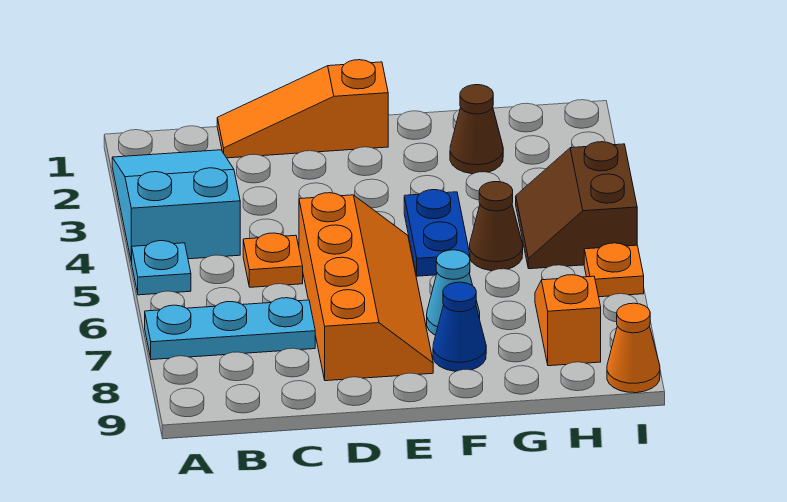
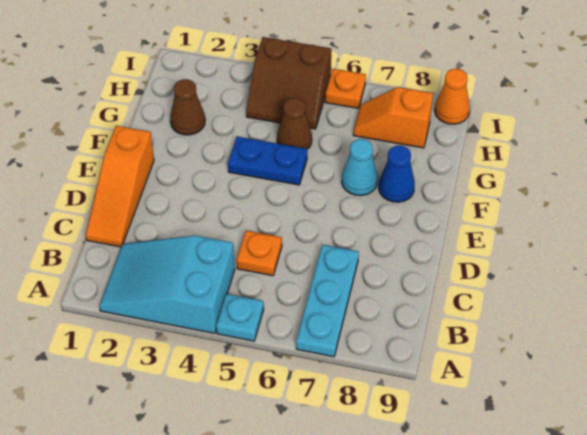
orange slope D5:E8 level 1 top D -> none

